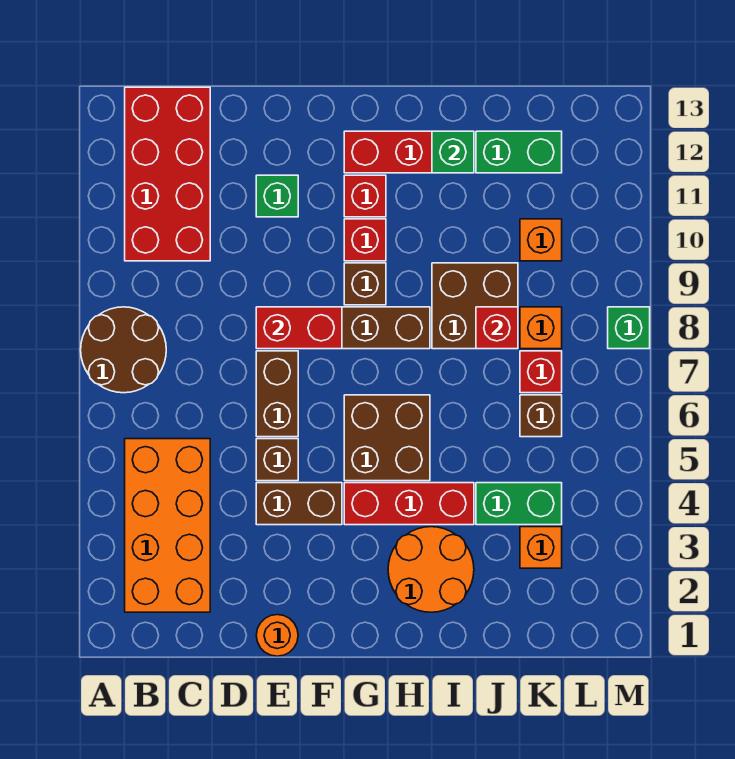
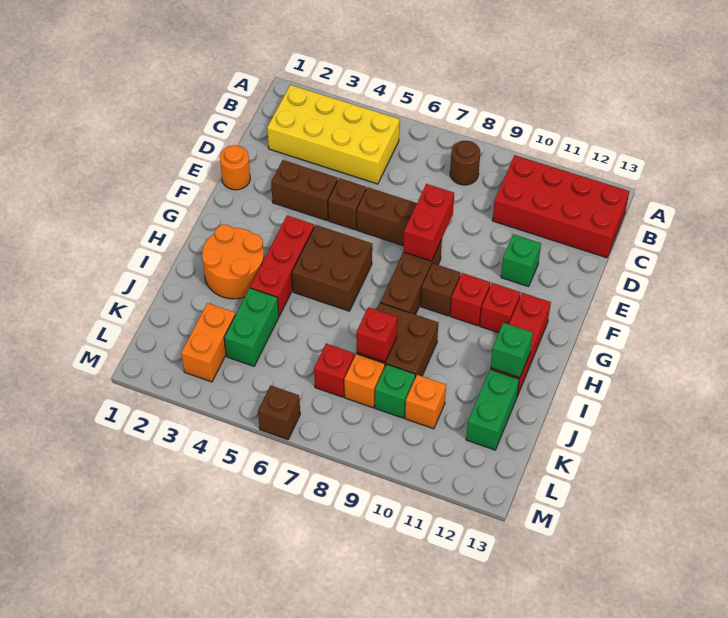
brown round brick A7:B8 level 1 -> brown round brick B8 level 1
orange brick B2:C5 level 1 -> yellow brick B2:C5 level 1
brown brick E4:F4 level 1 -> brown brick E3:E4 level 1
orange brick K3 level 1 -> orange brick K3:L3 level 1
brown brick K6 level 1 -> brown brick M6 level 1
green brick M8 level 1 -> green brick K9 level 1

